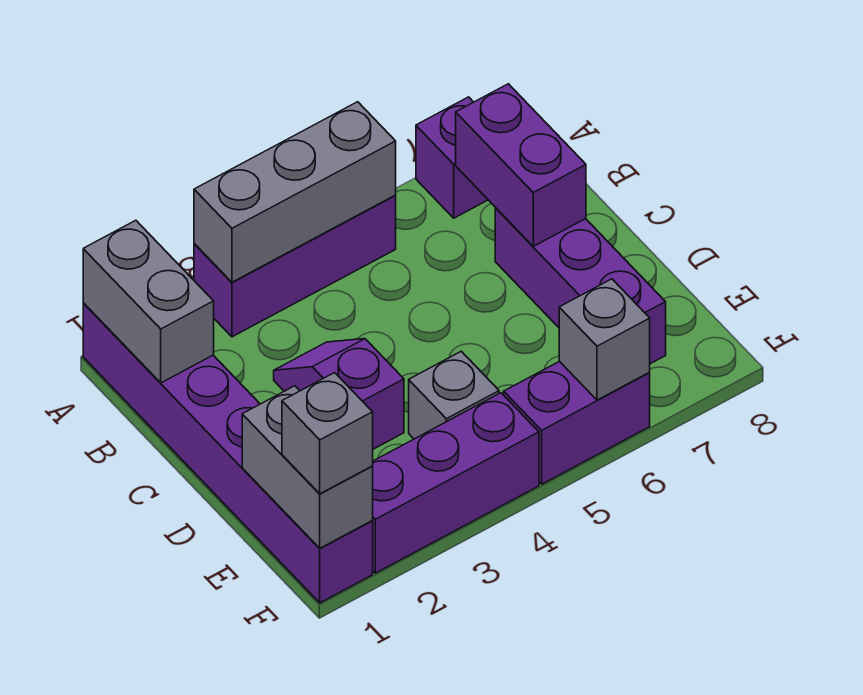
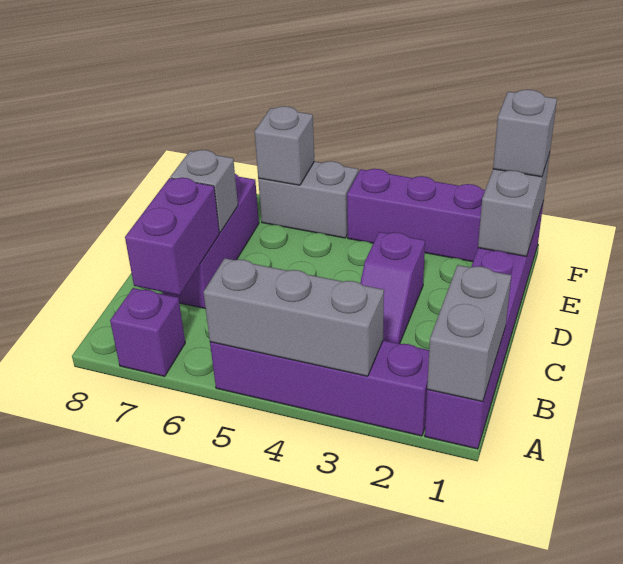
purple brick A3:A5 level 1 -> purple brick A2:A5 level 1
grey brick E4 level 1 -> grey brick D7 level 2
purple brick F5:F6 level 1 -> grey brick F5:F6 level 1

